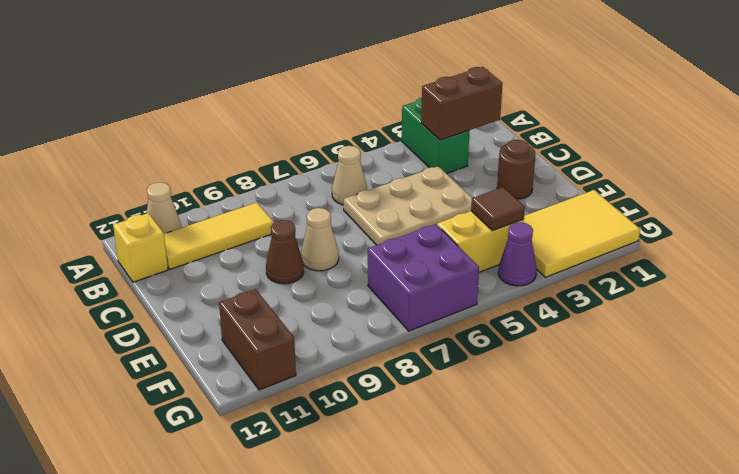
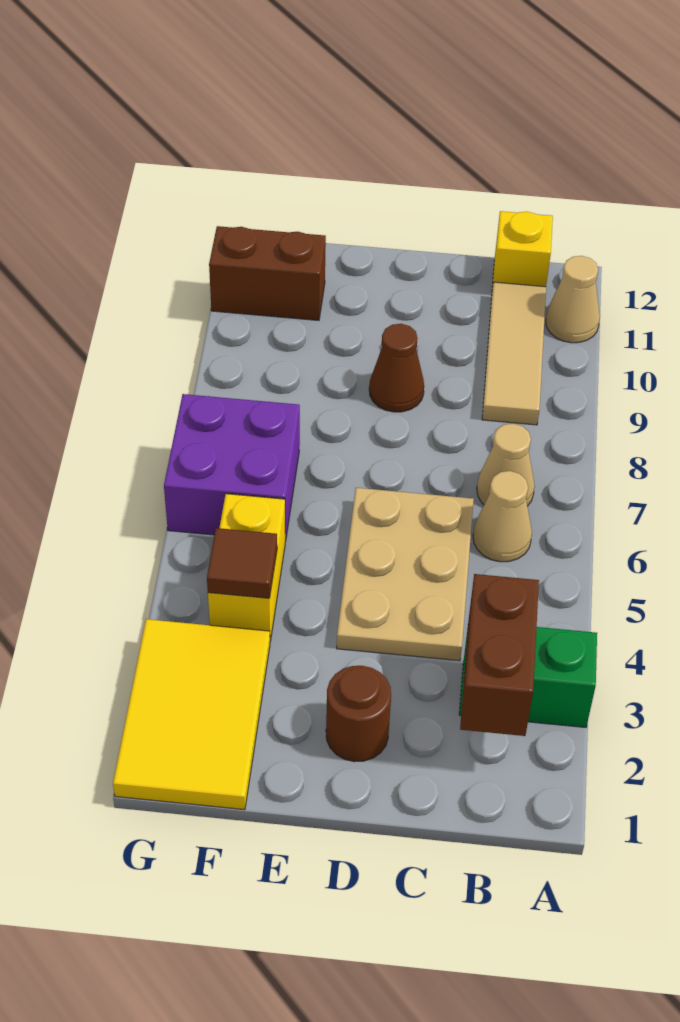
yellow tile B9:B11 level 1 -> tan tile B9:B11 level 1
tan cone D8 level 1 -> tan cone B7 level 1
purple cone G4 level 1 -> none

